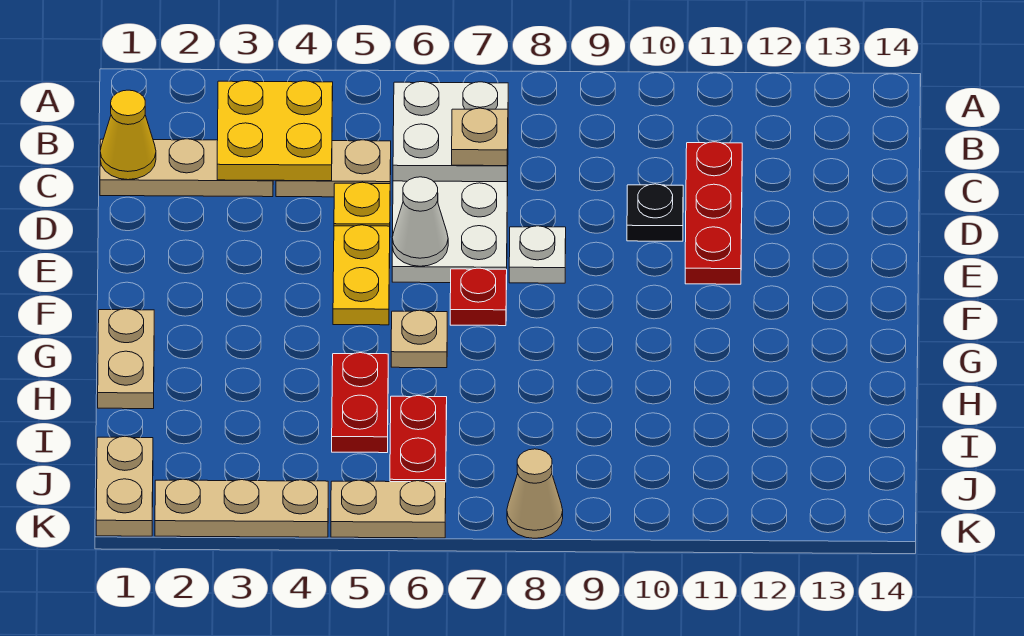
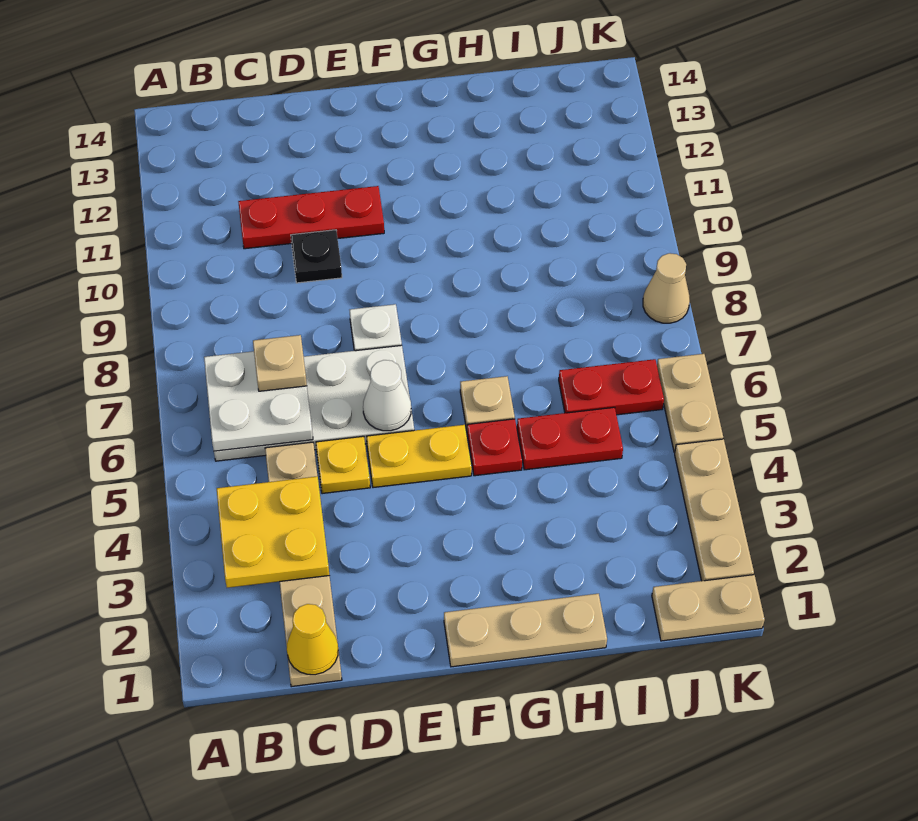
red plate F7 level 1 -> red plate G5 level 1
tan plate G1:H1 level 1 -> tan plate F1:H1 level 1

